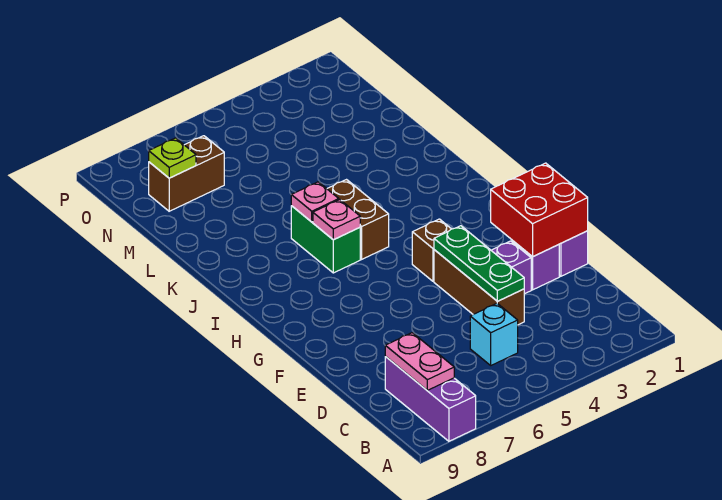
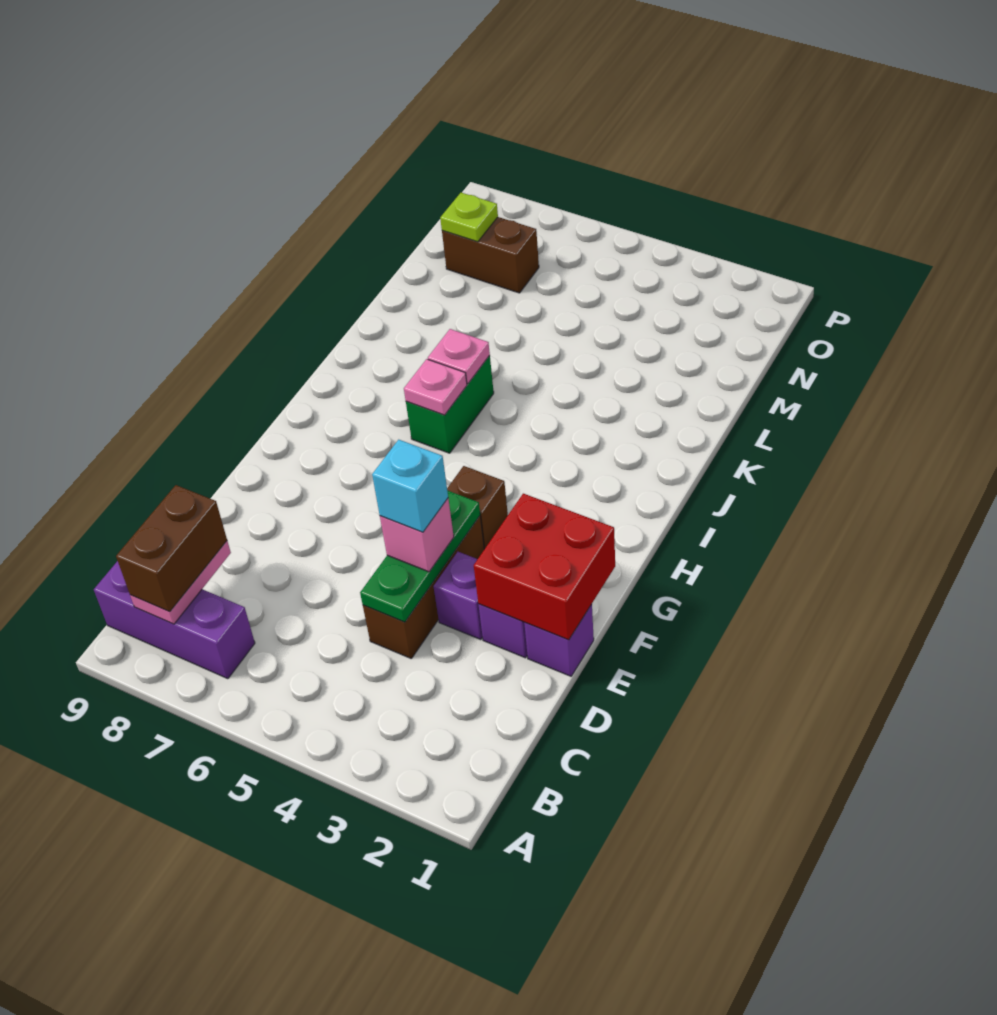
purple brick A8:C8 level 1 -> purple brick B7:B9 level 1
cyan brick C5 level 1 -> cyan brick E4 level 4
none -> pink brick E4 level 3
brown brick I5:J5 level 1 -> brown brick B8:C8 level 3

